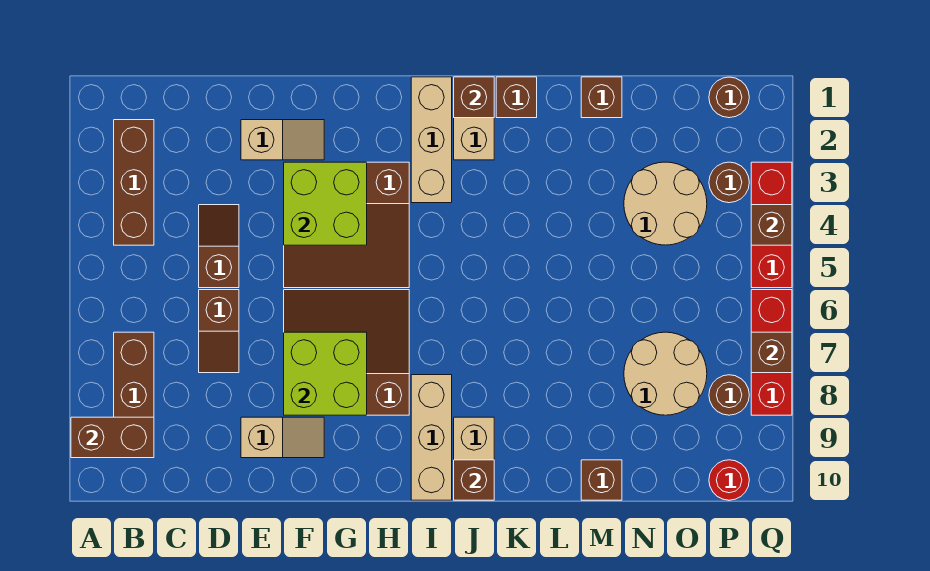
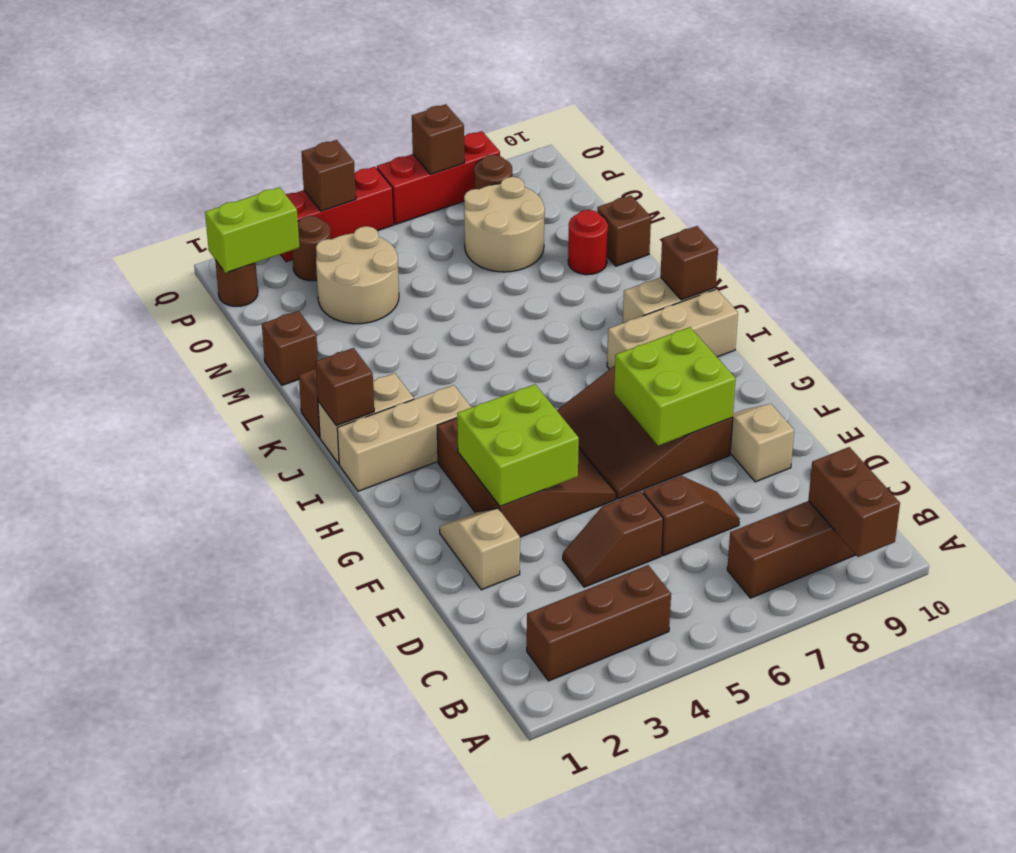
none -> lime brick P1:P2 level 2
red round brick P10 level 1 -> red round brick M9 level 1

